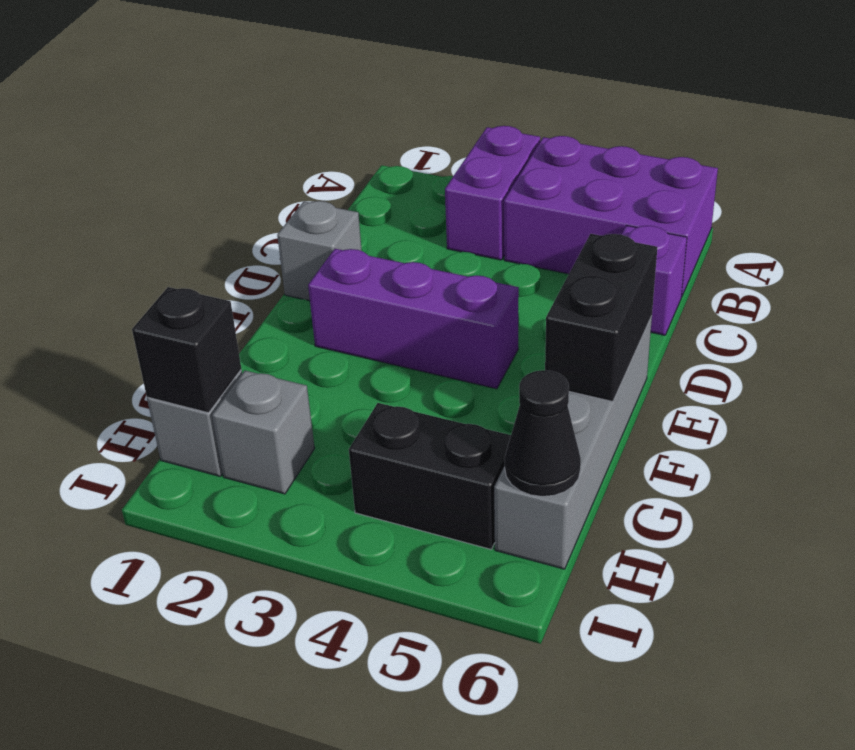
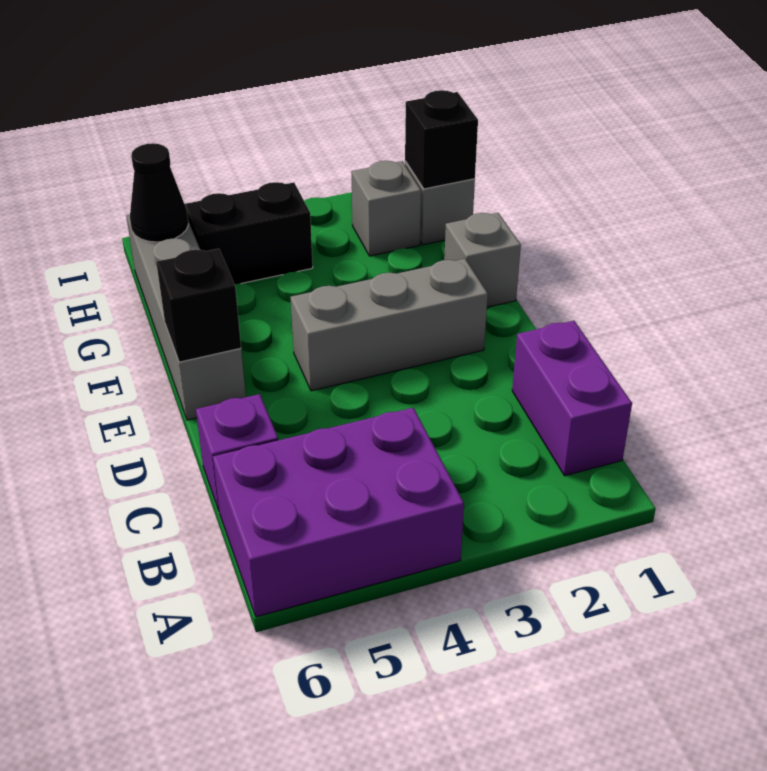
purple brick A3:B3 level 1 -> purple brick B1:C1 level 1
grey brick D1 level 1 -> grey brick F1 level 1
purple brick E2:E4 level 1 -> grey brick E2:E4 level 1
black brick E6:F6 level 2 -> black brick E6 level 2

